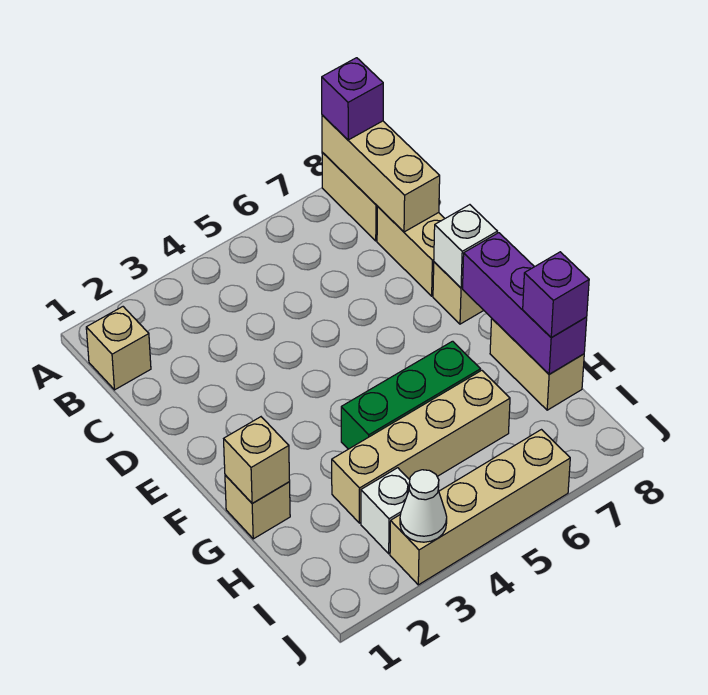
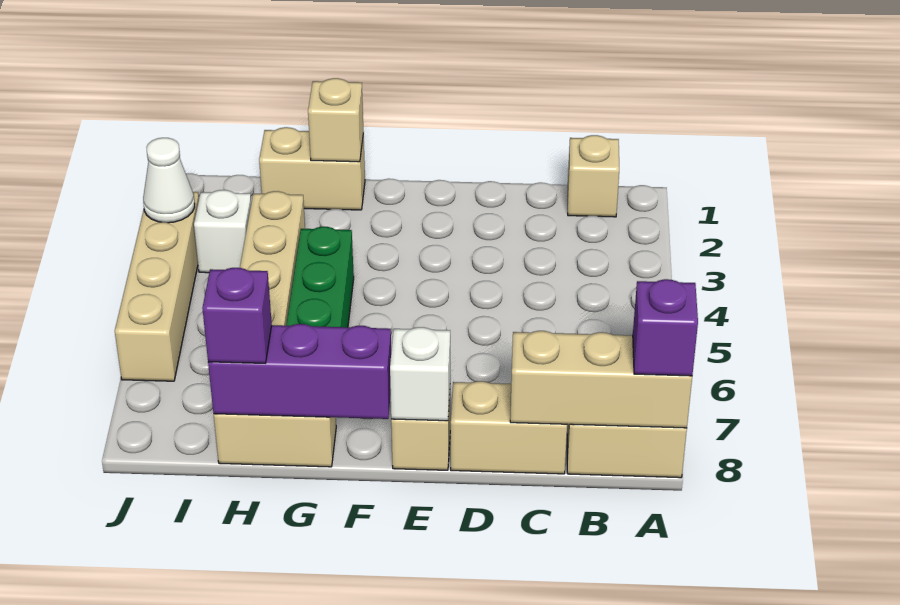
tan brick G1 level 1 -> tan brick G1:H1 level 1

